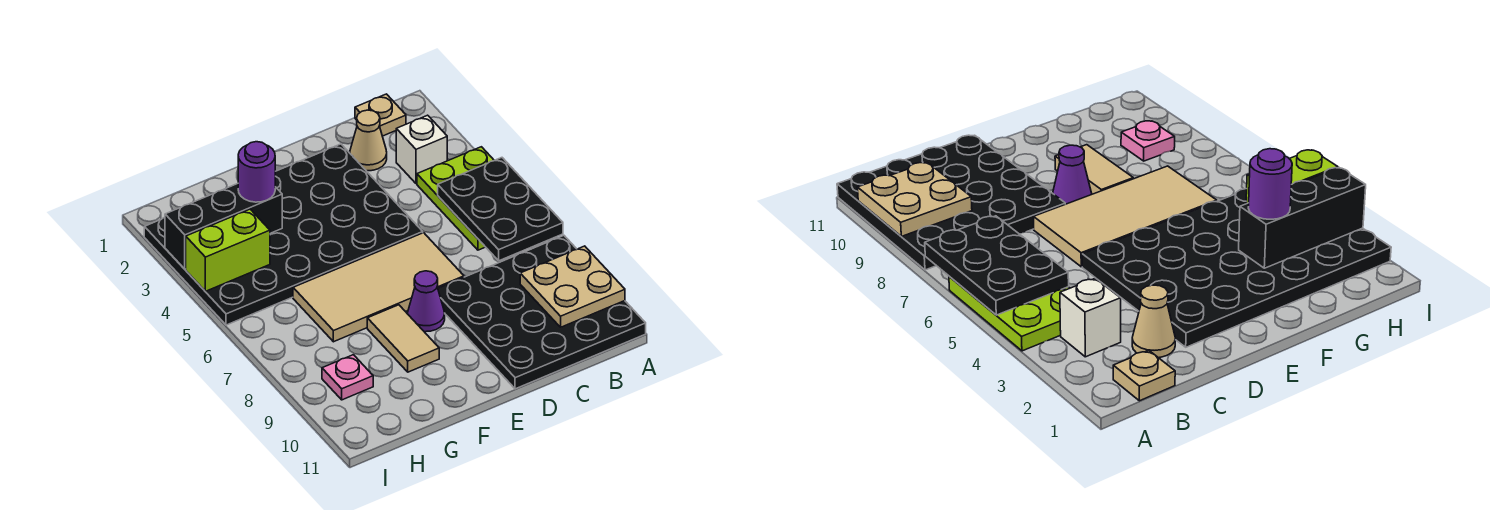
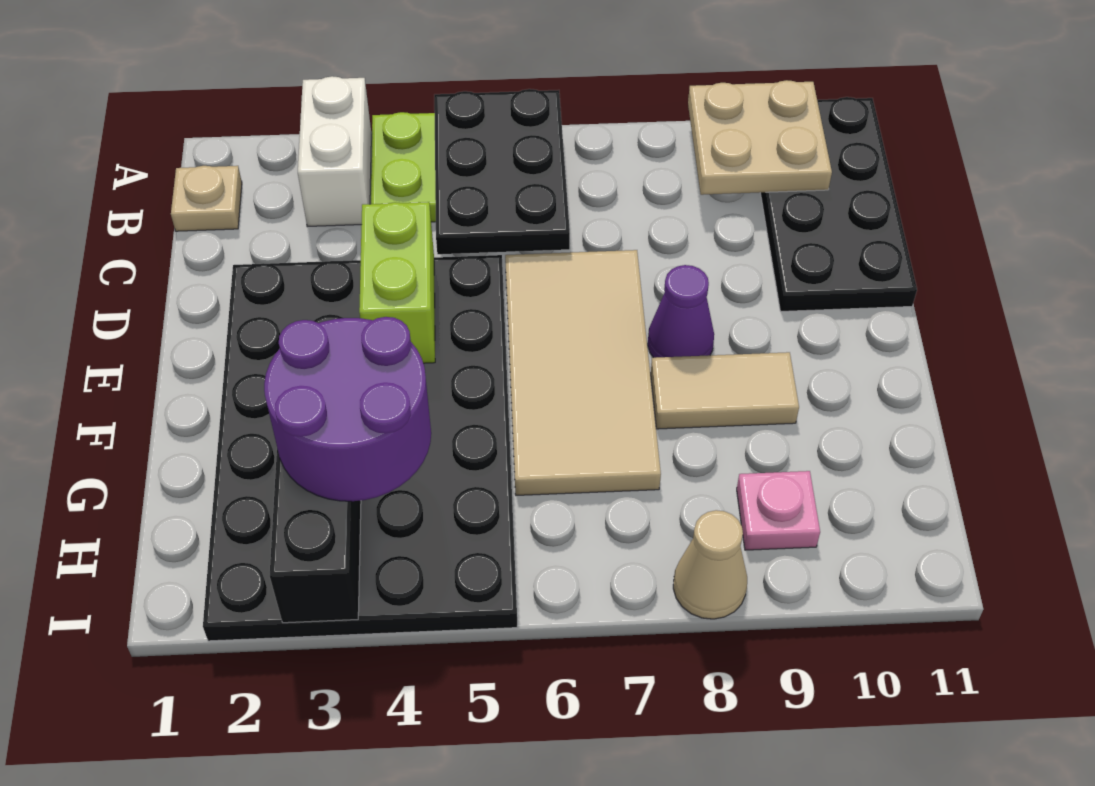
black plate A5:B7 level 2 -> black plate A5:C6 level 2
black plate A8:D11 level 1 -> black plate A10:D11 level 1
white brick B3 level 1 -> white brick A3:B3 level 1
tan cone C2 level 1 -> tan cone I8 level 1
purple round brick G3 level 3 -> purple round brick G3:H4 level 3
lime brick H4:I4 level 2 -> lime brick D4:E4 level 2

